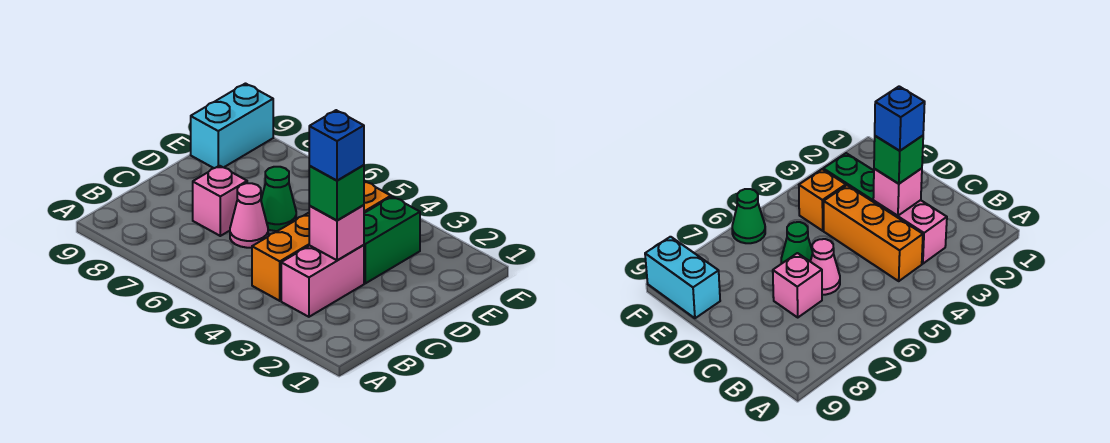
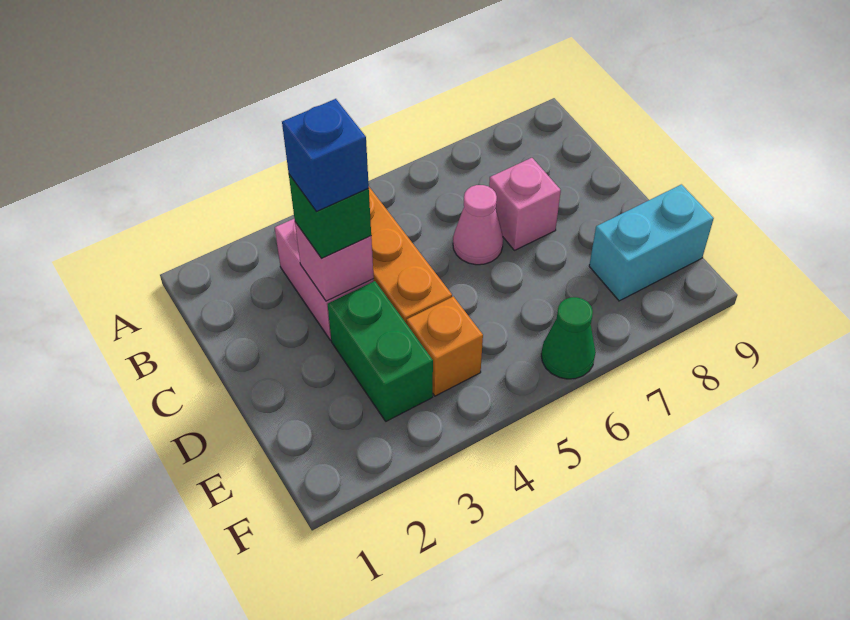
green cone D6 level 1 -> none
cyan brick E9:F9 level 1 -> cyan brick E8:E9 level 1

